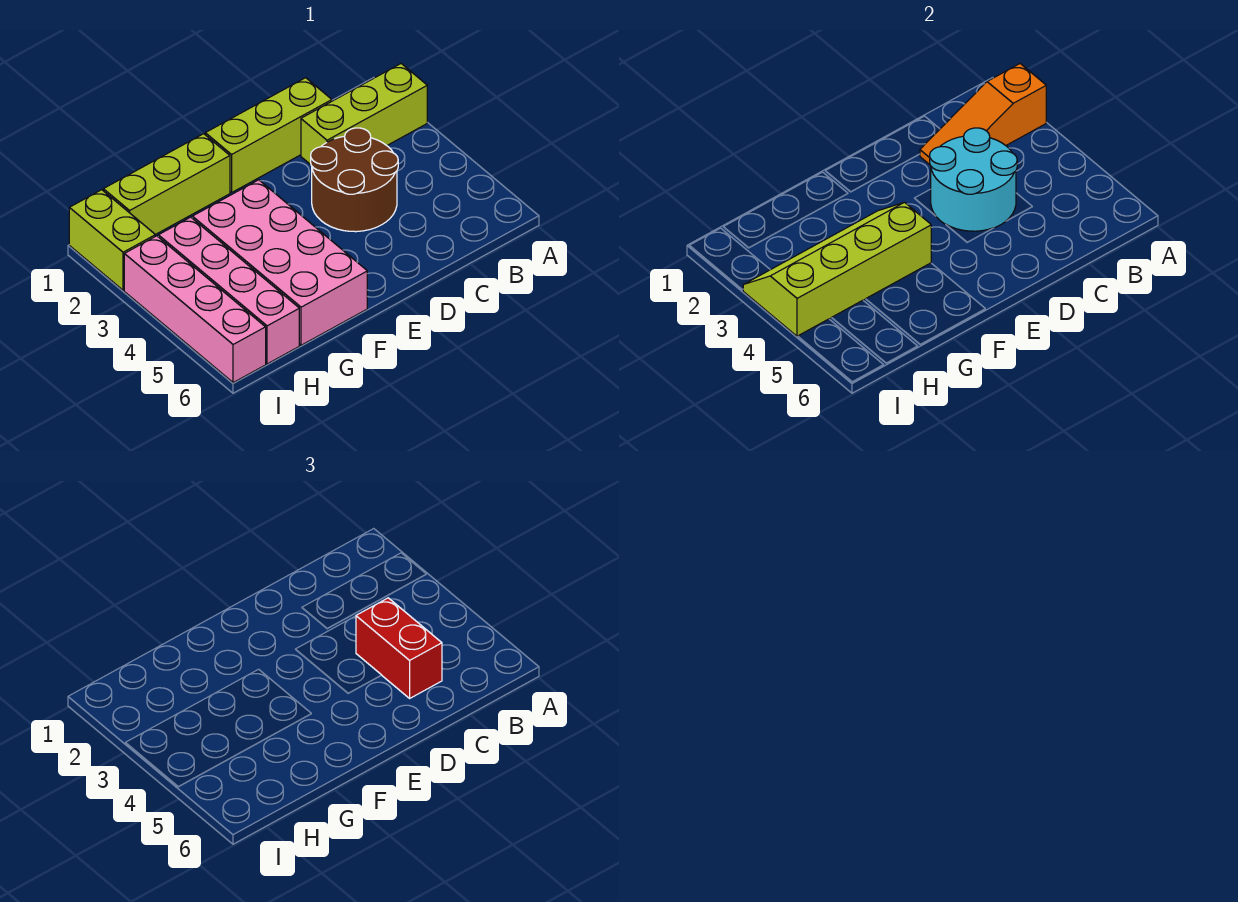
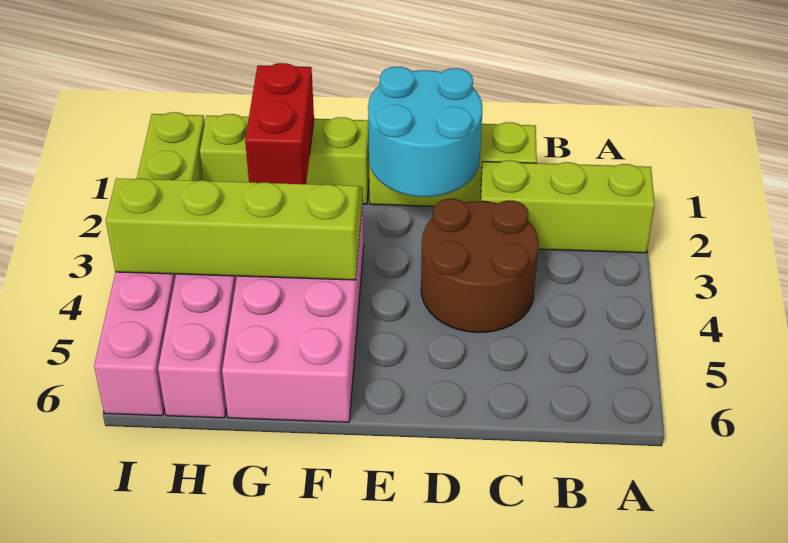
orange slope A2:C2 level 2 top A -> none
cyan round brick C3:D4 level 2 -> cyan round brick D1:E2 level 2
red brick C4:C5 level 3 -> red brick G1:G2 level 2

